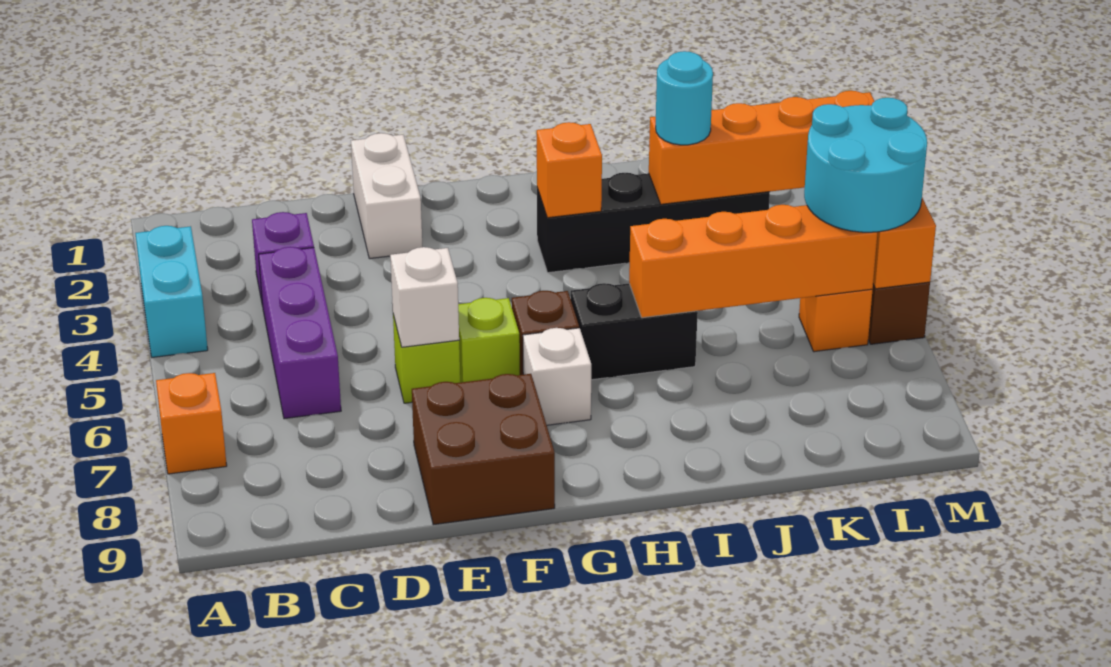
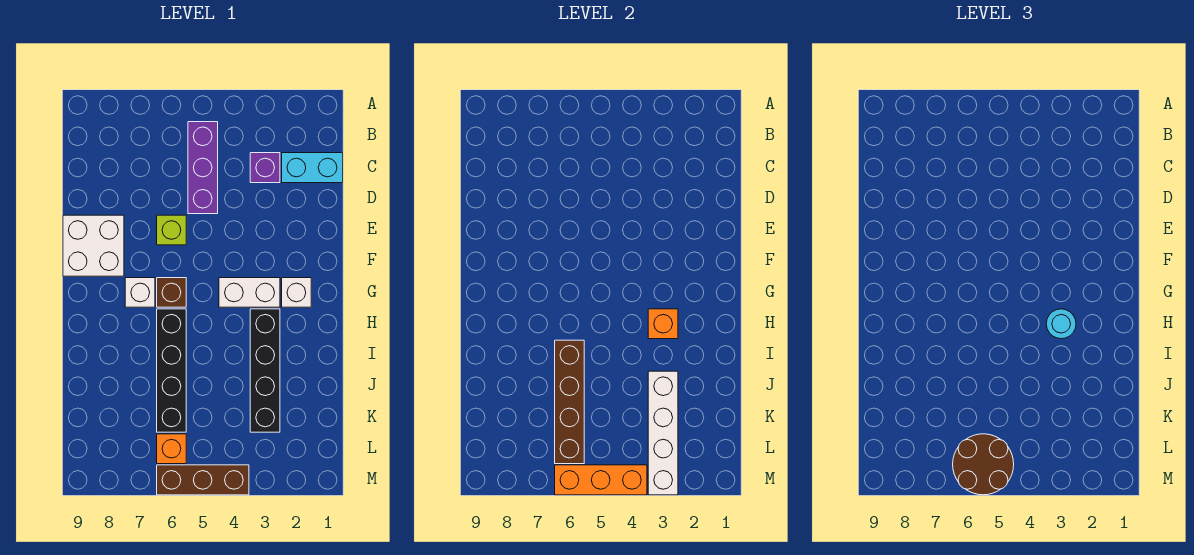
cyan brick A3:A4 level 1 -> cyan brick C1:C2 level 1
orange brick A7 level 1 -> none
purple brick C4:C6 level 1 -> purple brick B5:D5 level 1
white brick E1:E2 level 1 -> white brick G3:G4 level 1
white brick E6 level 2 -> white brick G2 level 1
brown brick E8:F9 level 1 -> white brick E8:F9 level 1
lime brick F6 level 1 -> none
black brick H6:I6 level 1 -> black brick H6:K6 level 1
orange brick I6:L6 level 2 -> brown brick I6:L6 level 2
orange brick J3:M3 level 2 -> white brick J3:M3 level 2
cyan round brick J3 level 3 -> cyan round brick H3 level 3
cyan round brick L5:M6 level 3 -> brown round brick L5:M6 level 3

